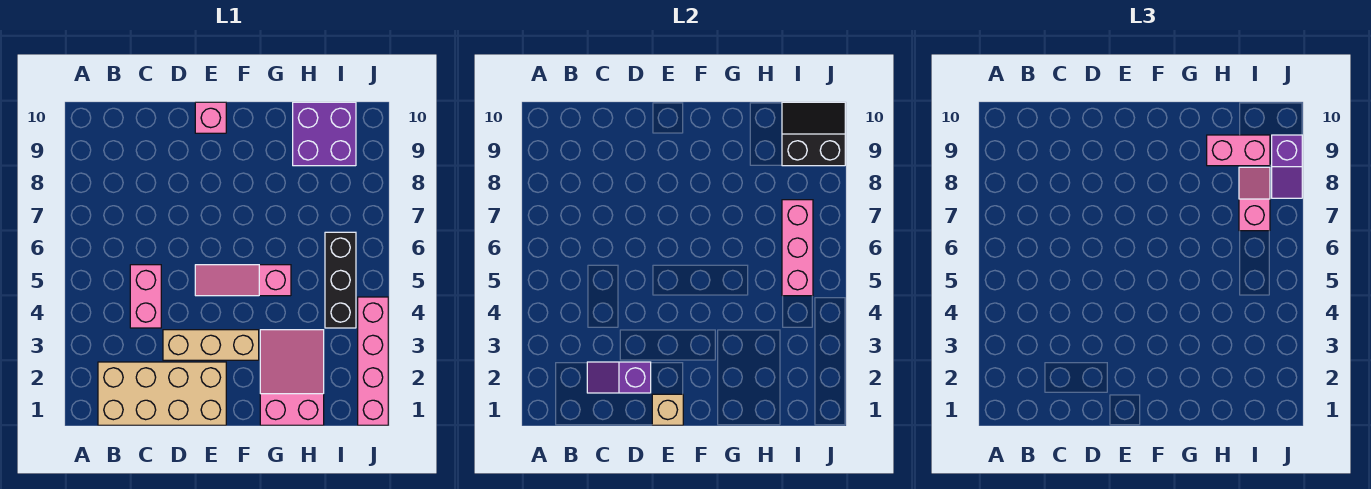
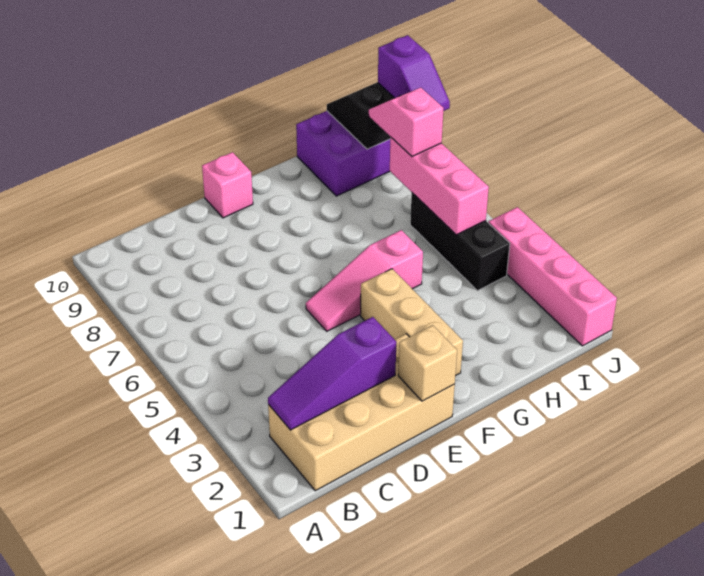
purple slope C2:D2 level 2 top D -> purple slope B2:D2 level 2 top D
pink brick C4:C5 level 1 -> none
tan brick D3:F3 level 1 -> tan brick F2:F4 level 1
pink slope G1:H3 level 1 top 1 -> none
pink brick H9:I9 level 3 -> none

